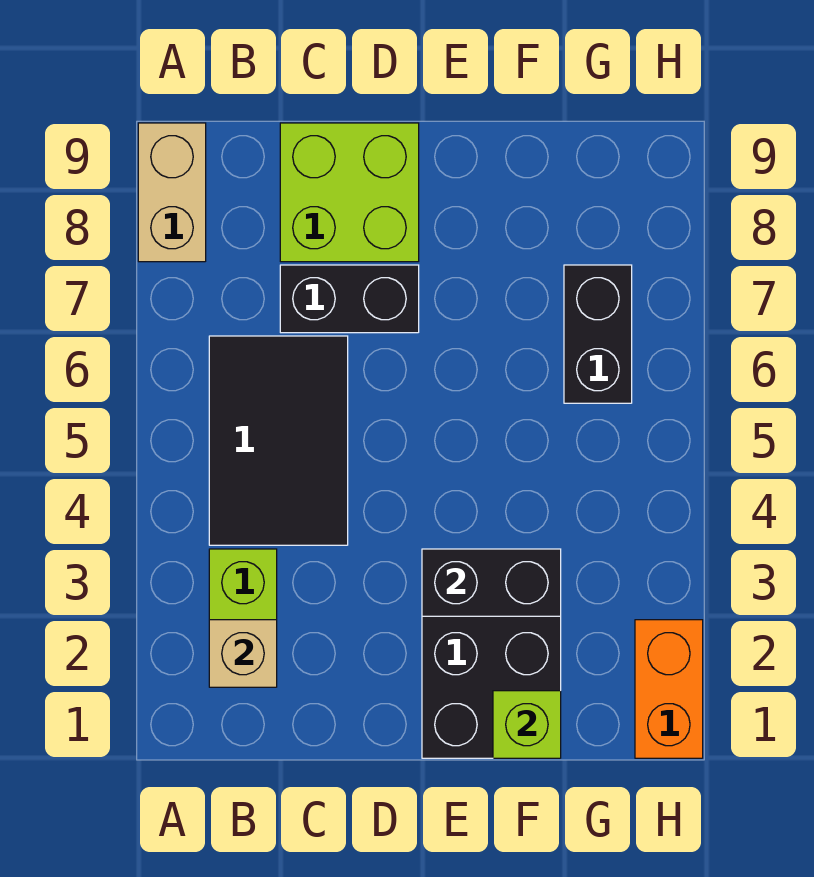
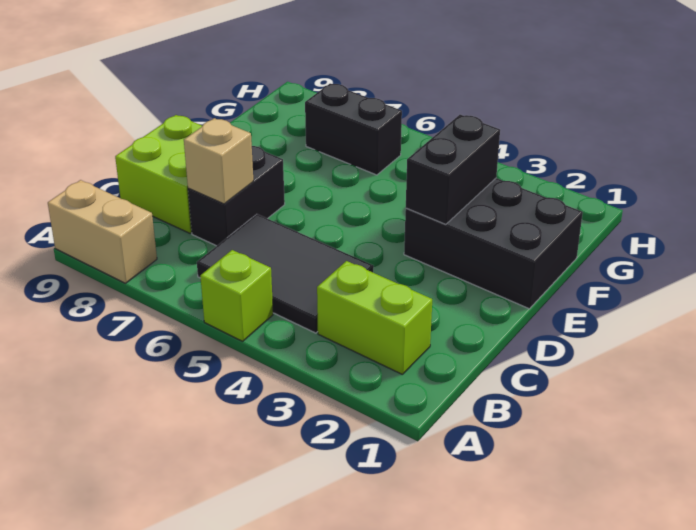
tan brick B2 level 2 -> tan brick C7 level 2
lime brick F1 level 2 -> lime brick A5 level 1
orange brick H1:H2 level 1 -> none

